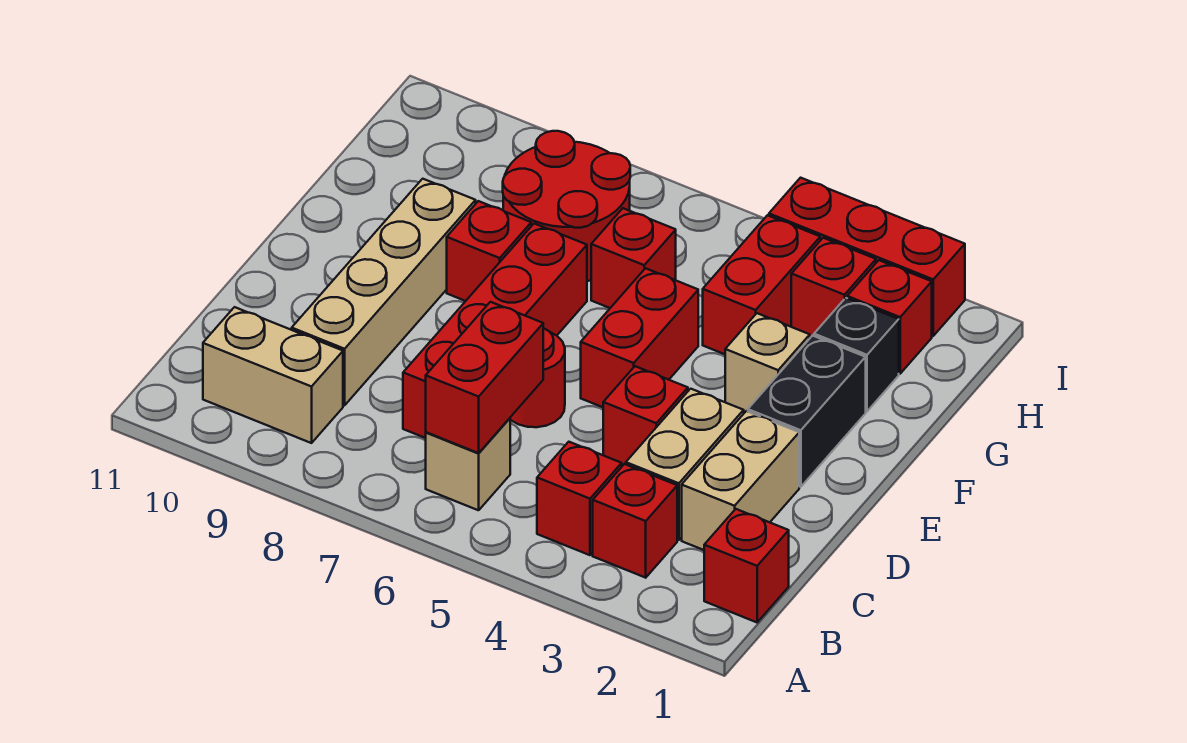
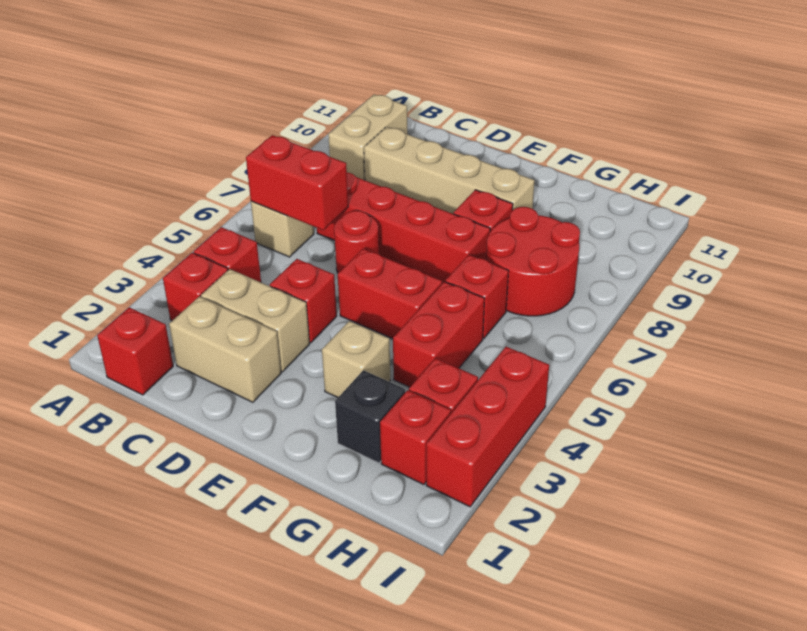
black brick E2:F2 level 1 -> none
red brick G4:H4 level 1 -> red brick G4:G5 level 1

